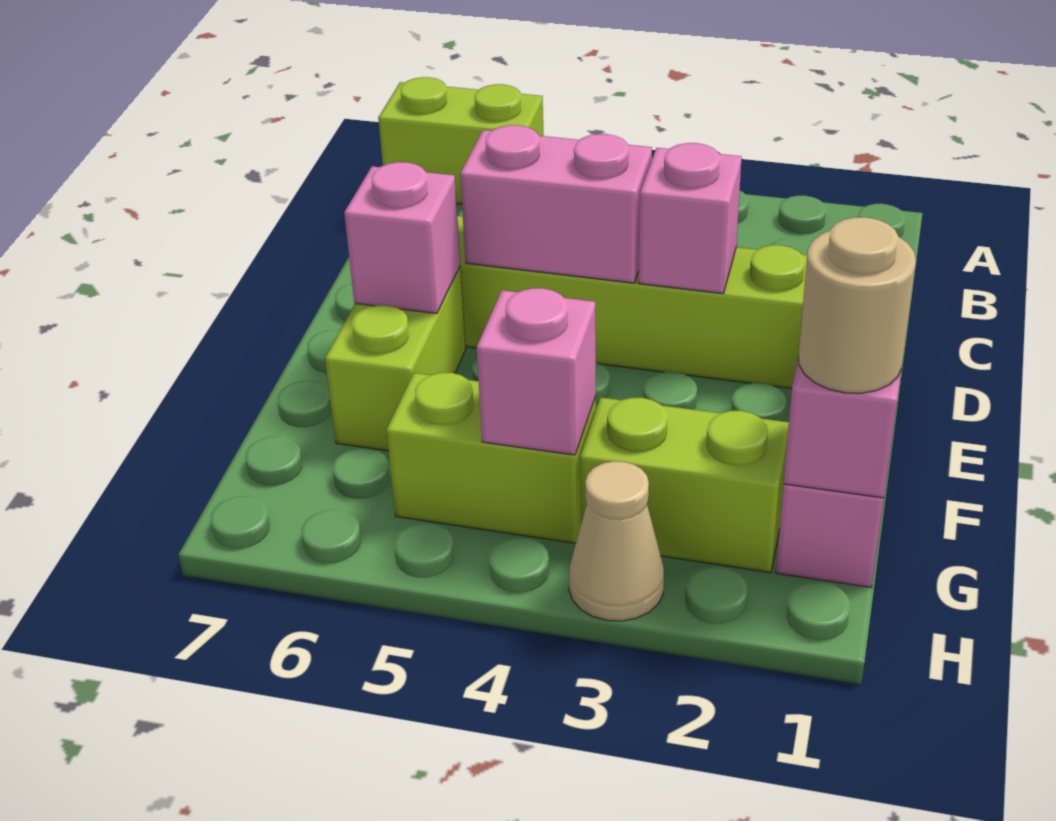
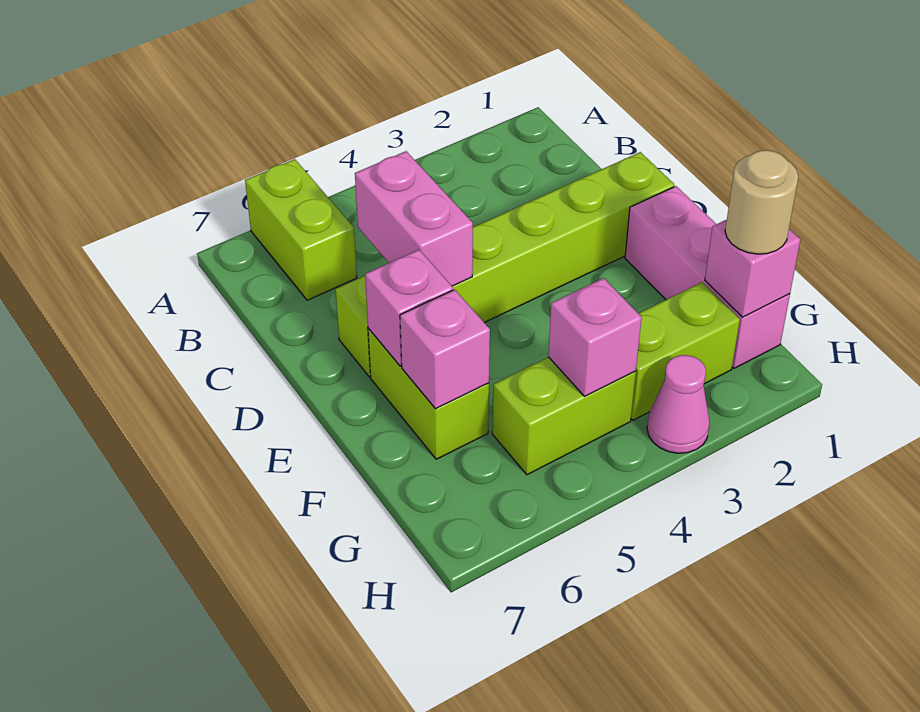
lime brick A6:A7 level 1 -> lime brick A6:B6 level 1
pink brick D3 level 2 -> pink brick F6 level 2
pink brick D4:D5 level 2 -> pink brick C5:D5 level 2
tan cone H3 level 1 -> pink cone H3 level 1

